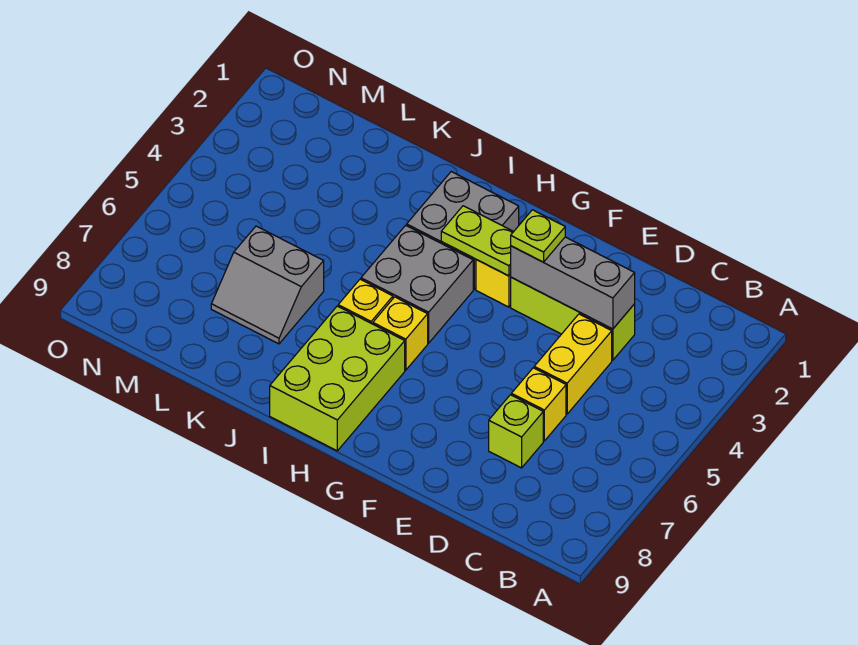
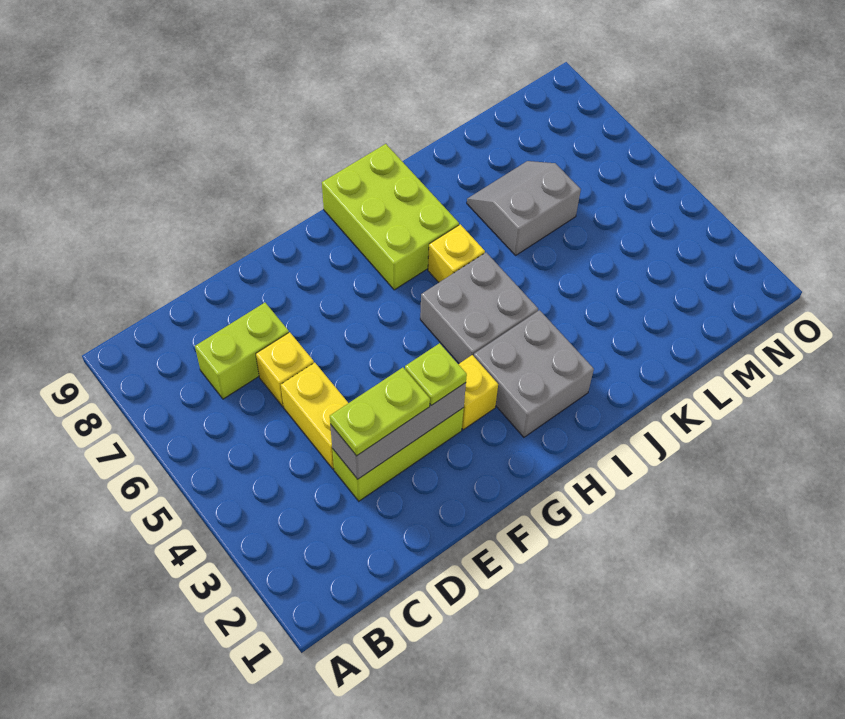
lime brick D7 level 1 -> lime brick C7:D7 level 1
lime plate G3:H3 level 2 -> lime plate D3:E3 level 3
yellow brick H6 level 1 -> none

